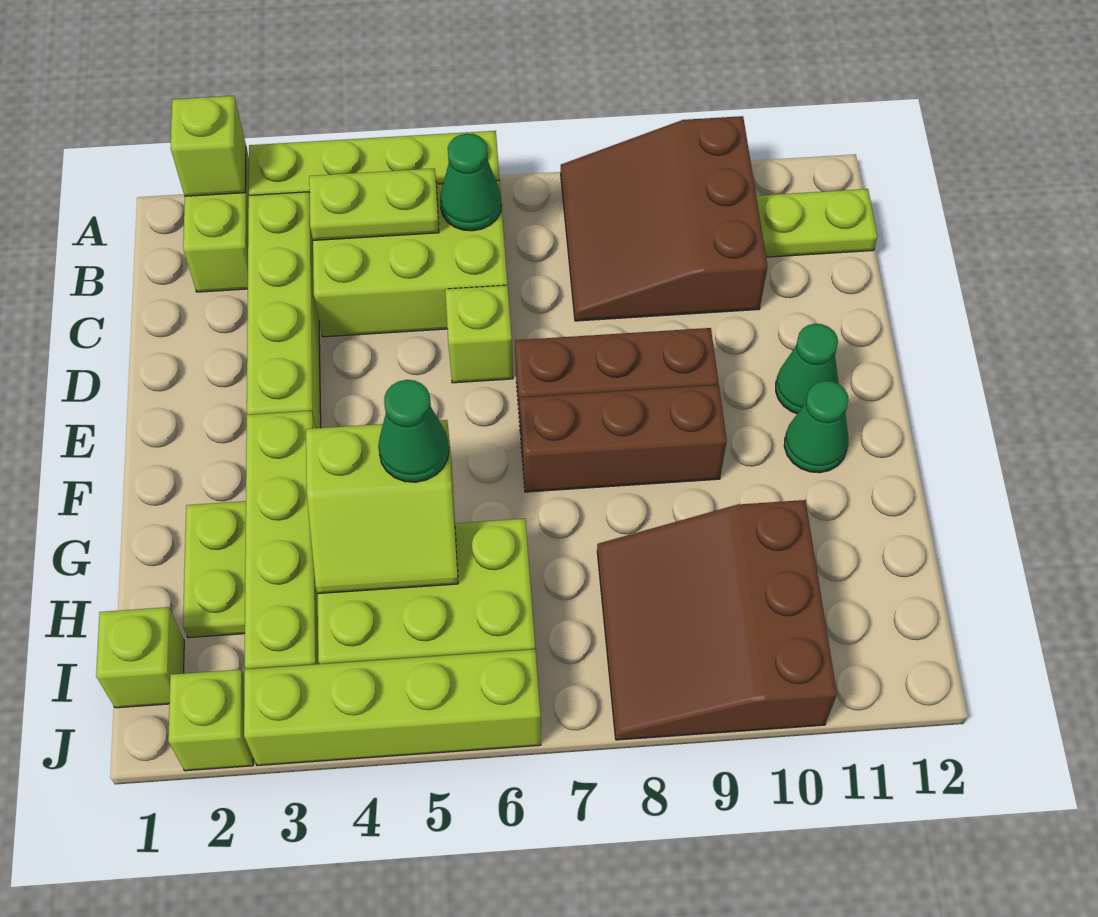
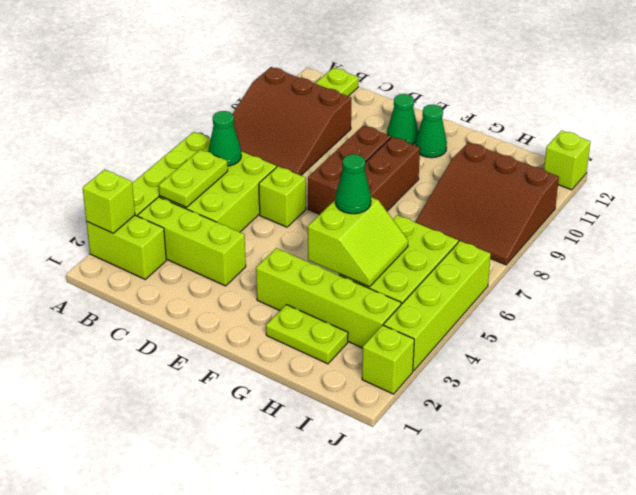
lime brick B3:E3 level 1 -> lime brick B3:D3 level 1
lime brick I1 level 1 -> lime brick J12 level 1

